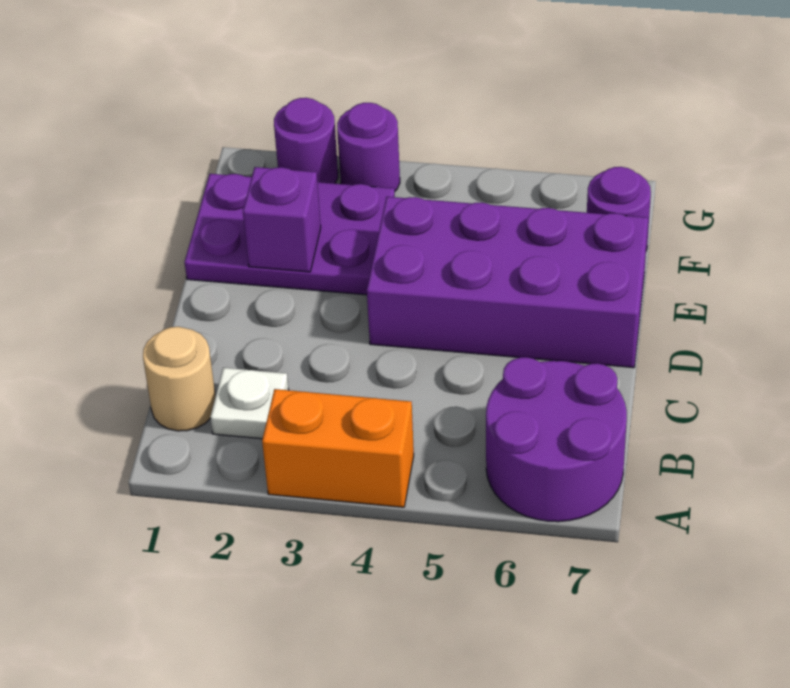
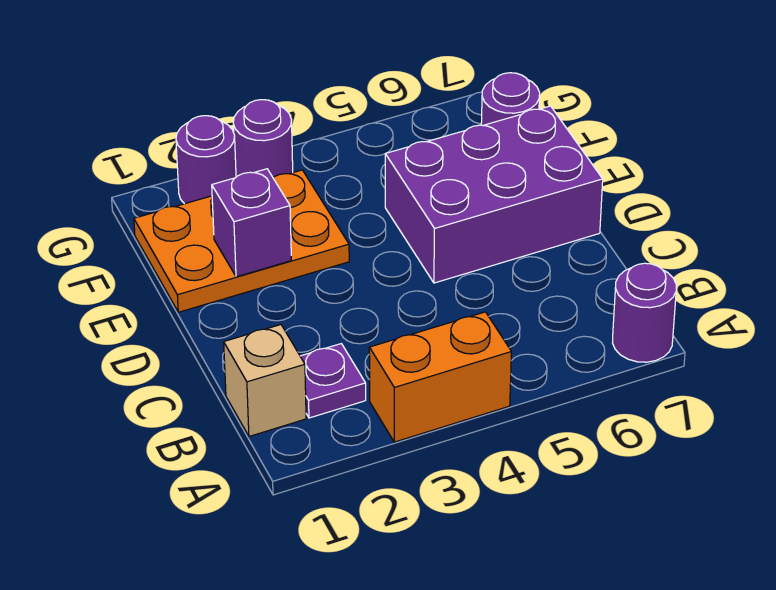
purple round brick A6:B7 level 1 -> purple round brick A7 level 1
tan round brick B1 level 1 -> tan brick B1 level 1
white plate B2 level 1 -> purple plate B2 level 1
purple brick D4:E7 level 1 -> purple brick D5:E7 level 1
purple plate E1:F3 level 1 -> orange plate E1:F3 level 1

